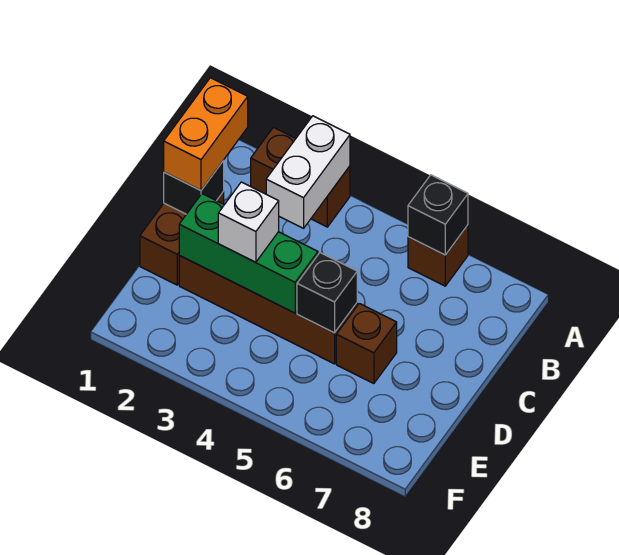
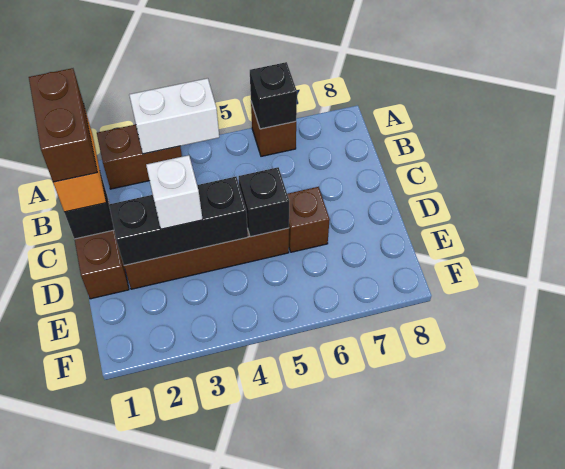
white brick A3:B3 level 2 -> white brick A3:A4 level 2
none -> brown brick B1:C1 level 4
green brick D2:D4 level 2 -> black brick D2:D4 level 2

